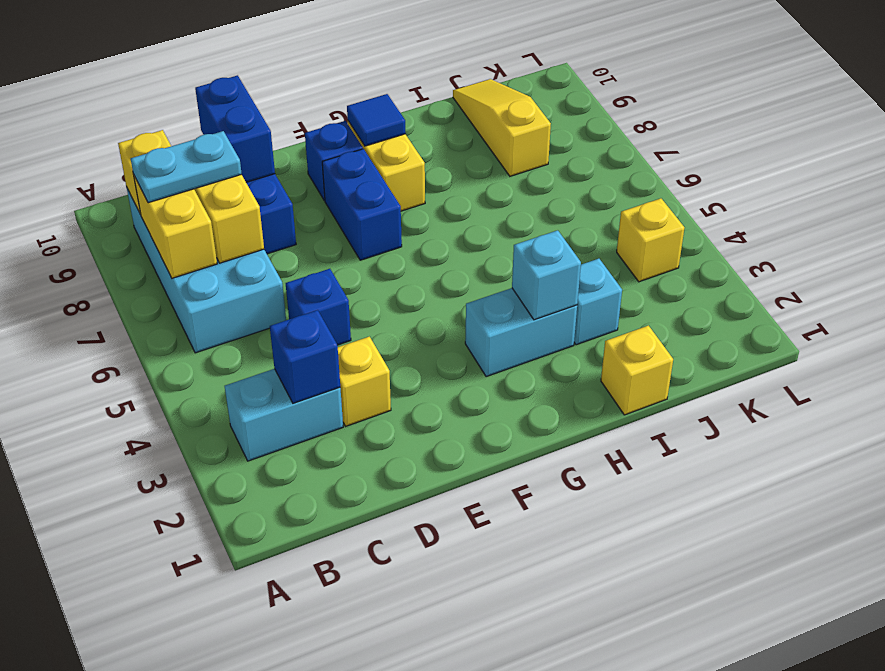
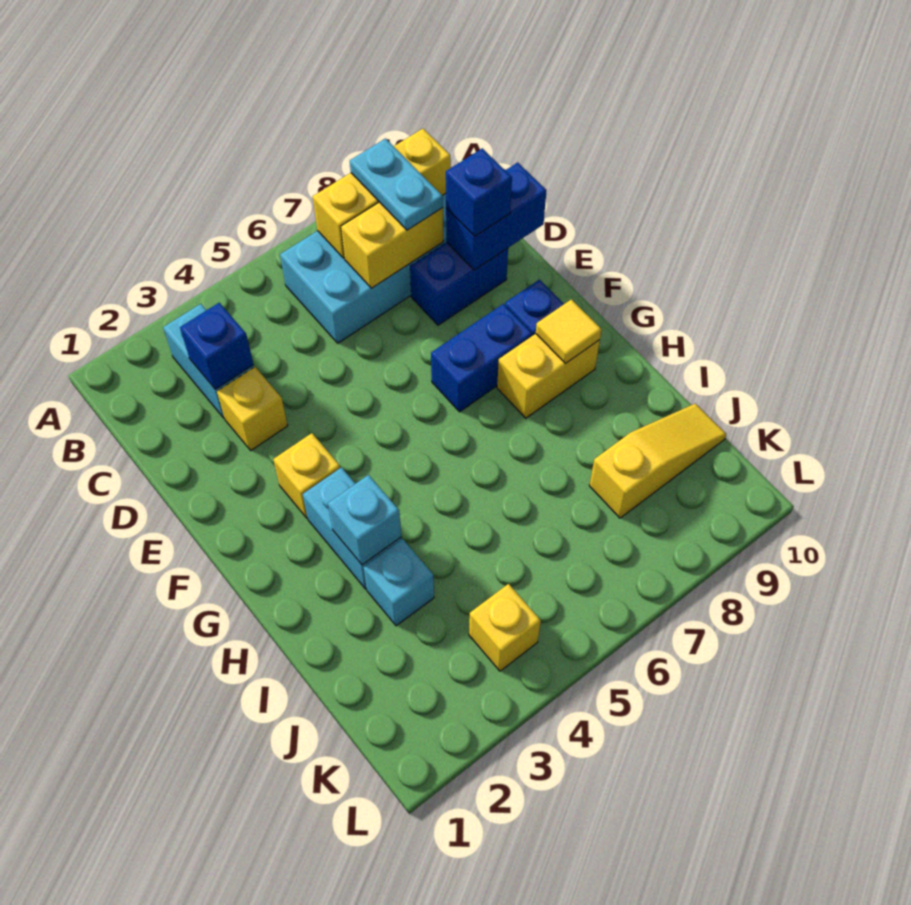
blue brick D5 level 1 -> blue brick D9 level 3
blue tile G9 level 2 -> yellow tile G9 level 2
yellow brick I1 level 1 -> yellow brick F3 level 1

